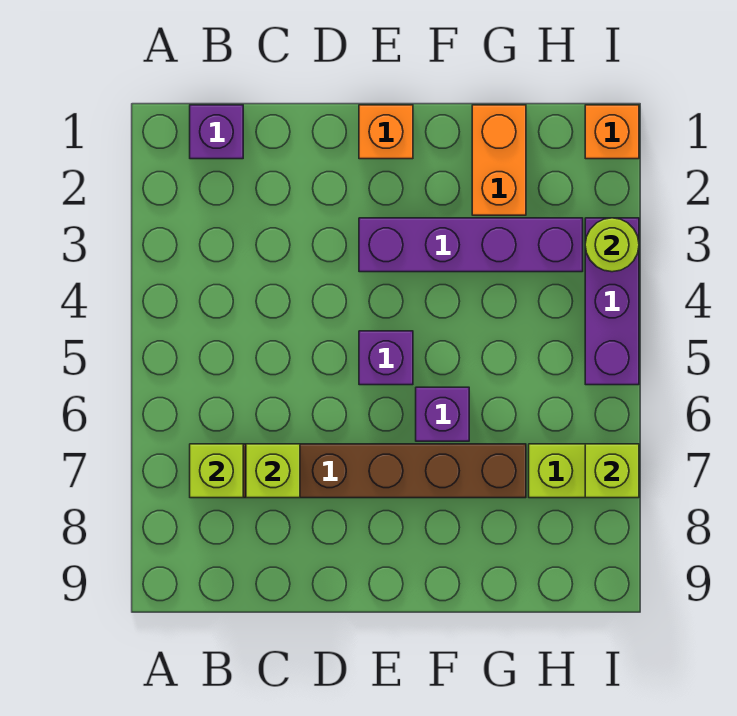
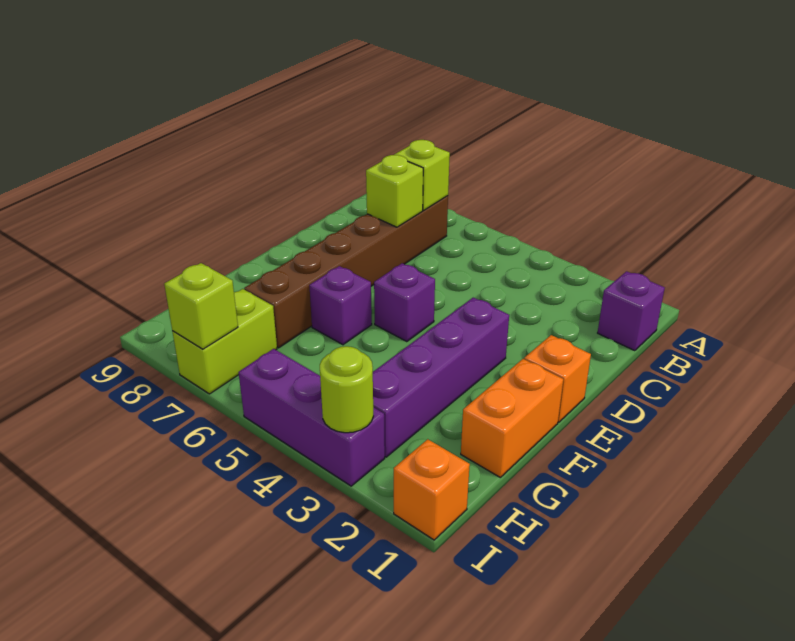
orange brick G1:G2 level 1 -> orange brick F1:G1 level 1

